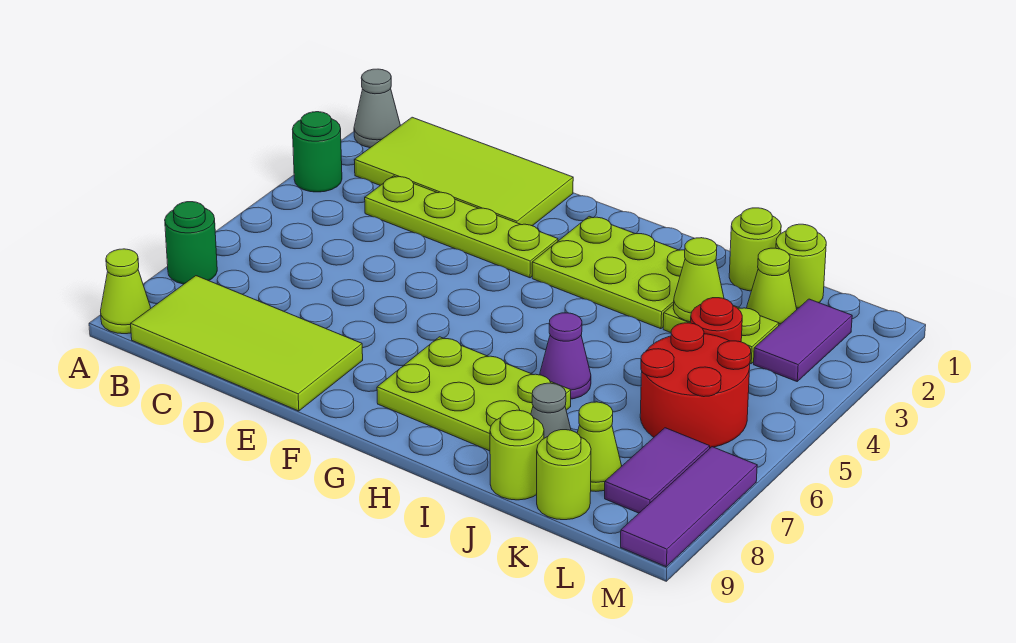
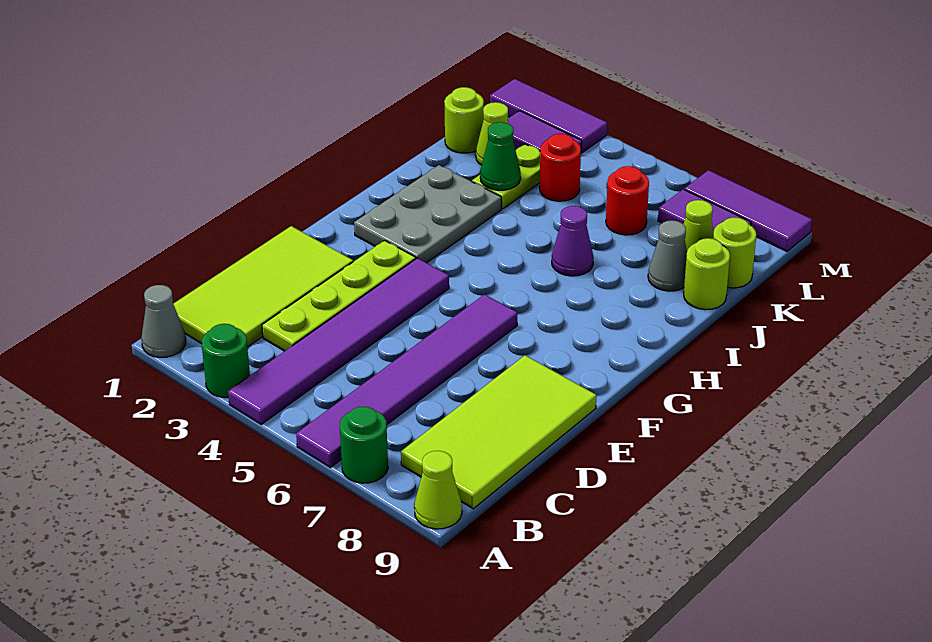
none -> purple tile A4:F4 level 1
none -> purple tile A6:F6 level 1
lime plate G2:I3 level 1 -> grey plate G2:I3 level 1
lime plate G7:I8 level 1 -> none
lime round brick J1 level 1 -> none
lime cone J3 level 2 -> green cone J3 level 2
red round brick K5:L6 level 1 -> red round brick K6 level 1
none -> purple tile M1:M3 level 1

